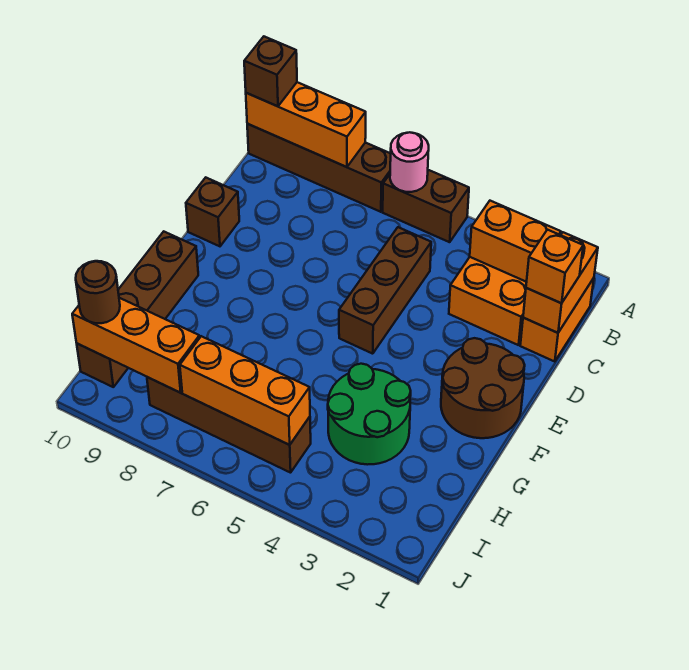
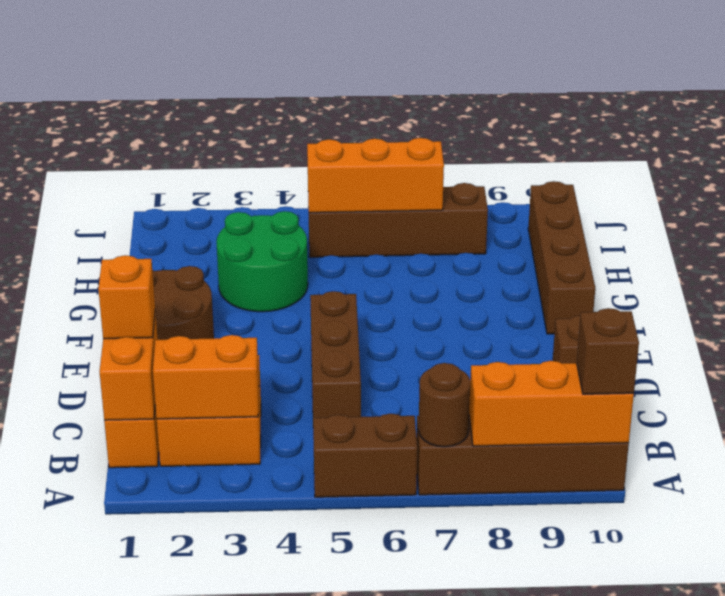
pink round brick A6 level 2 -> none
orange brick I8:I10 level 2 -> none
brown round brick I10 level 3 -> brown round brick A7 level 2

